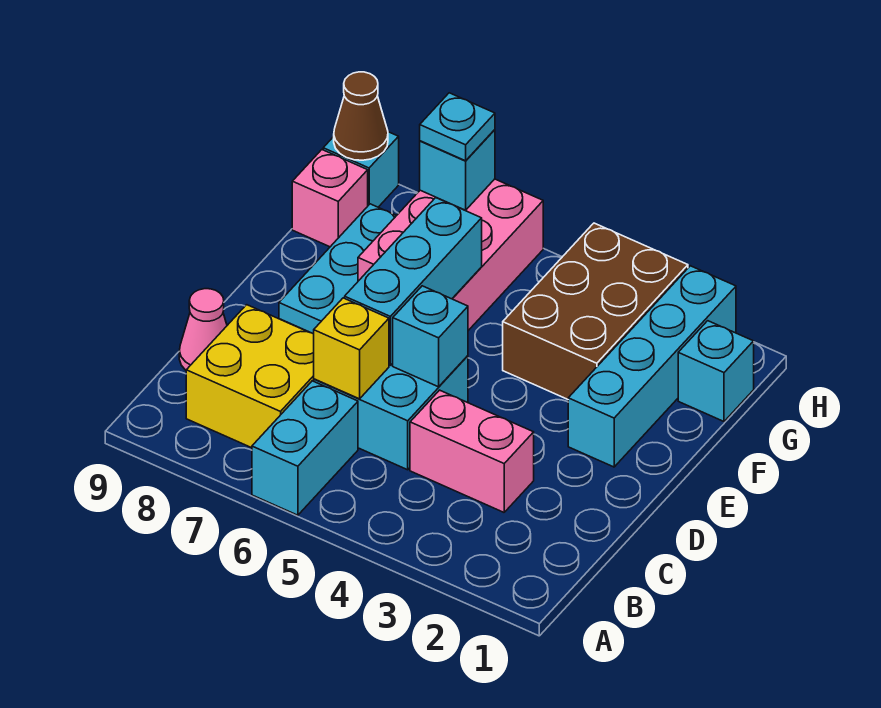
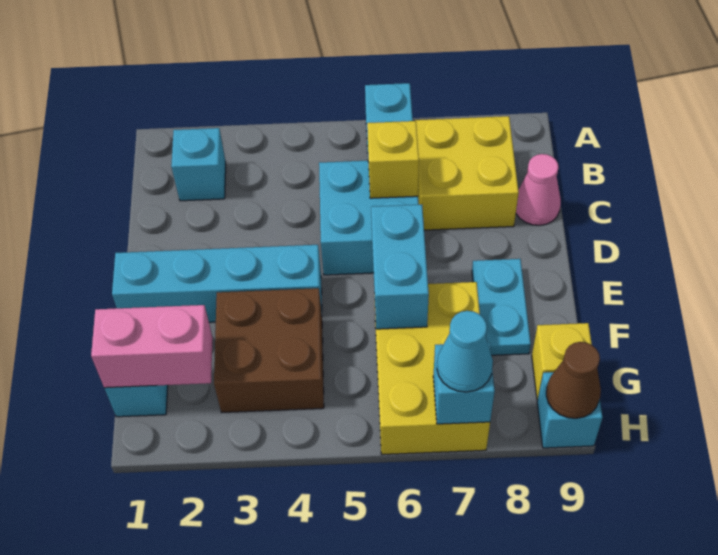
pink brick C3:C4 level 1 -> pink brick G1:G2 level 2
cyan brick D5 level 2 -> cyan brick B2 level 1
cyan brick D6:F6 level 2 -> cyan brick E6:F6 level 2
cyan brick E2:H2 level 1 -> cyan brick E1:E4 level 1
cyan plate E8:G8 level 1 -> cyan plate E8:F8 level 1
brown brick F3:H4 level 1 -> brown brick F3:G4 level 1
pink brick F6:H7 level 1 -> yellow brick F6:H7 level 1
pink brick G9 level 1 -> yellow brick G9 level 1
cyan plate H7 level 3 -> cyan cone H7 level 3

